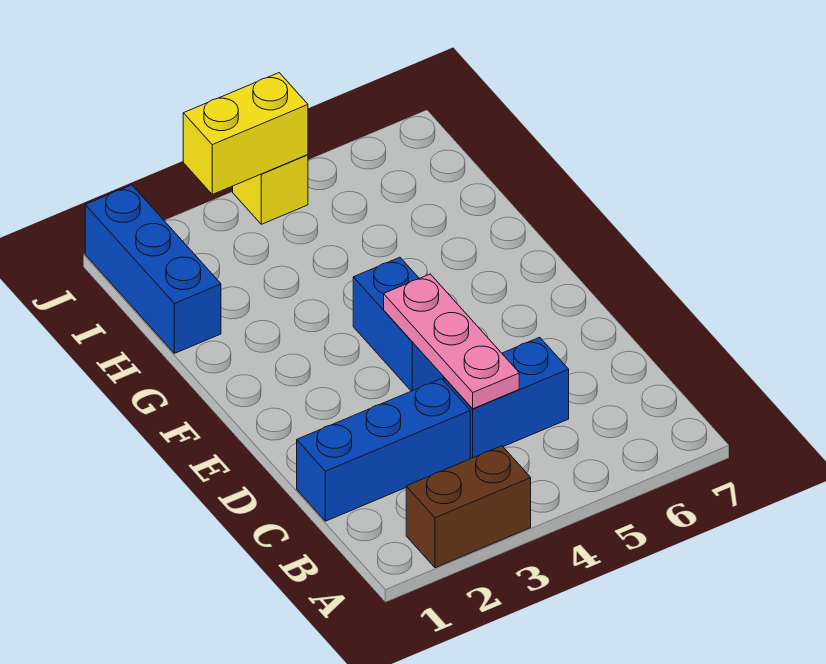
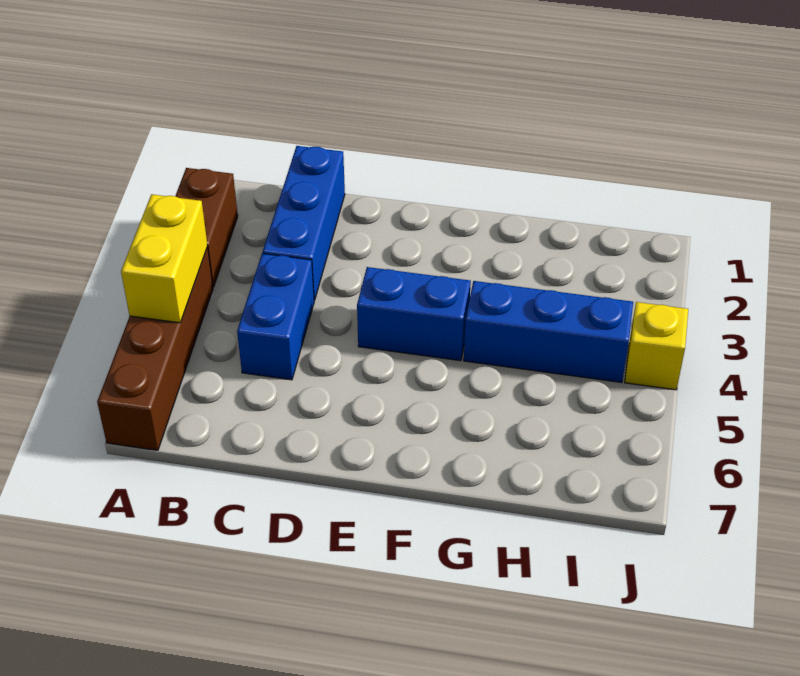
none -> brown brick A4:A7 level 1
pink plate C4:E4 level 2 -> none
blue brick H1:J1 level 1 -> blue brick G4:I4 level 1
yellow brick J3:J4 level 2 -> yellow brick A4:A5 level 2

